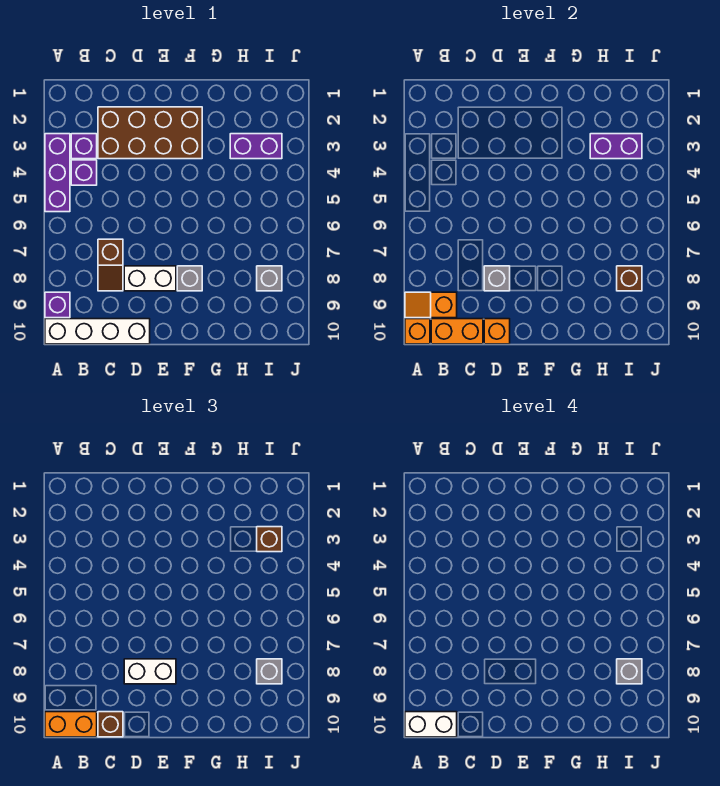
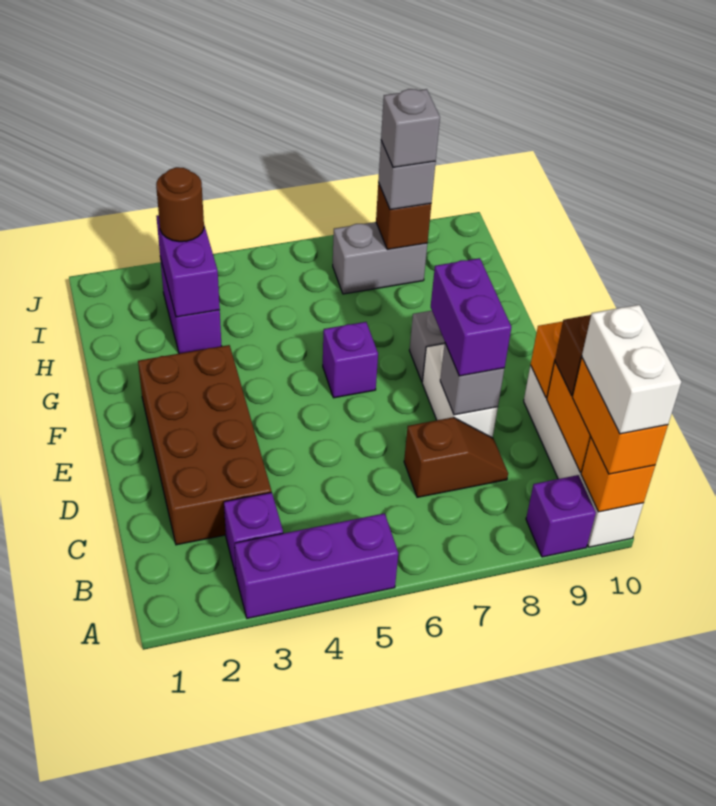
orange slope A9:B9 level 2 top B -> none
purple brick B4 level 1 -> purple brick F6 level 1
white brick D8:E8 level 3 -> purple brick D8:E8 level 3
brown brick I3 level 3 -> brown round brick I3 level 3
grey brick I8 level 1 -> grey brick I7:I8 level 1

